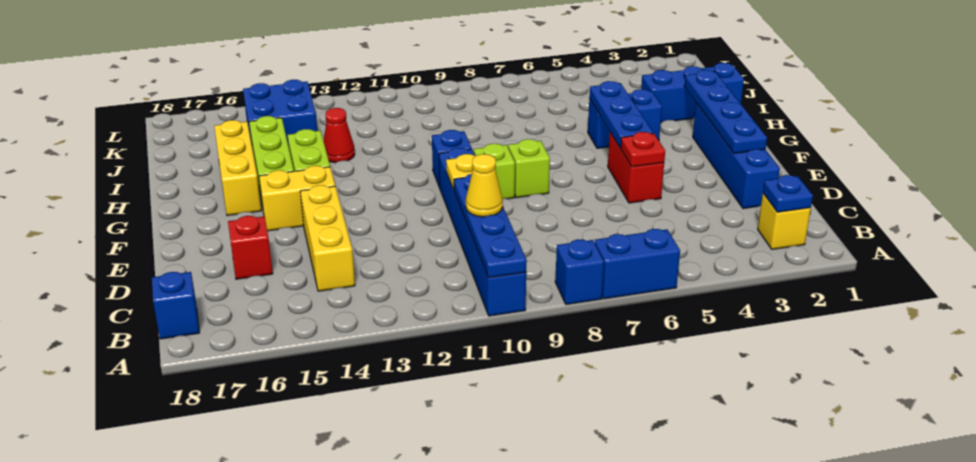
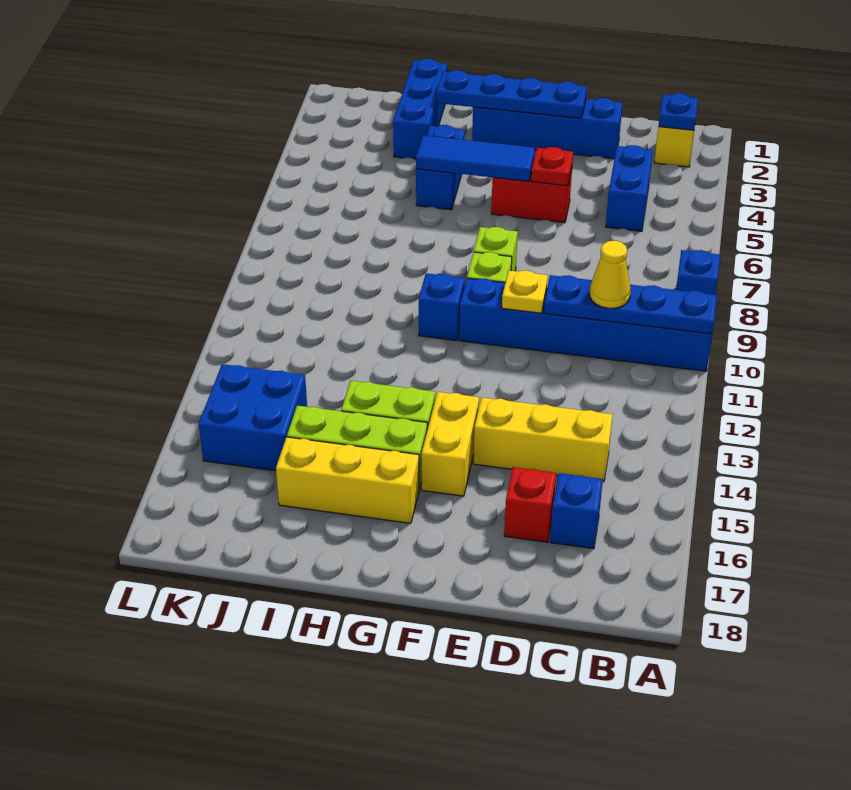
blue brick A6:A7 level 1 -> blue brick C4:C5 level 1
blue brick B18 level 1 -> blue brick C16 level 1
blue plate F5:H5 level 2 -> blue tile F5:H5 level 2
red cone I13 level 1 -> none

